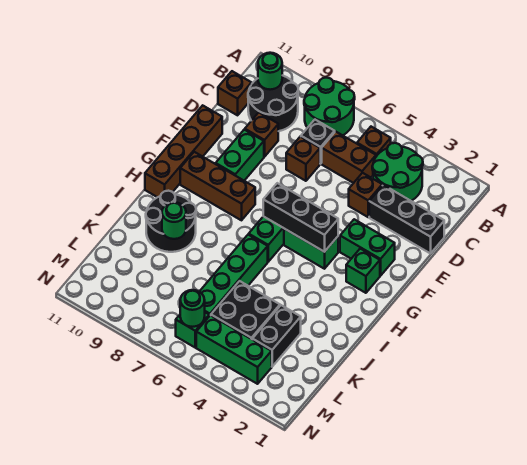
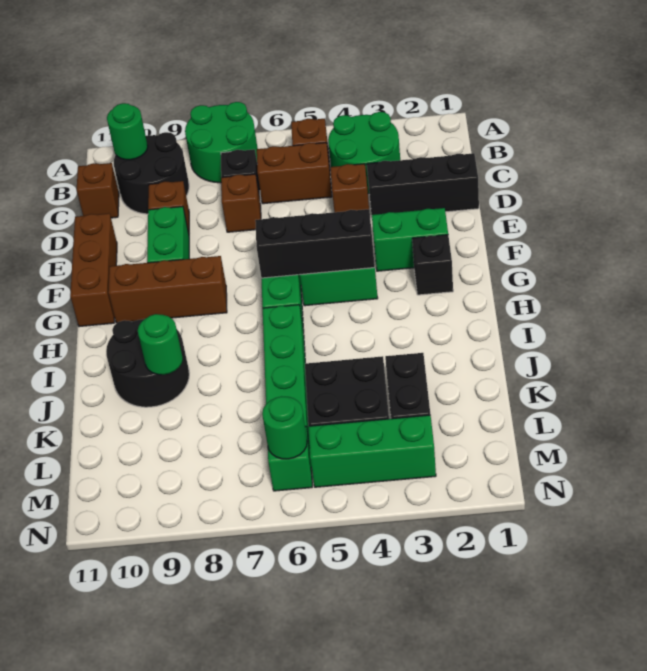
brown brick E11:H11 level 1 -> brown brick E11:G11 level 1
green brick G2 level 1 -> black brick G2 level 1

